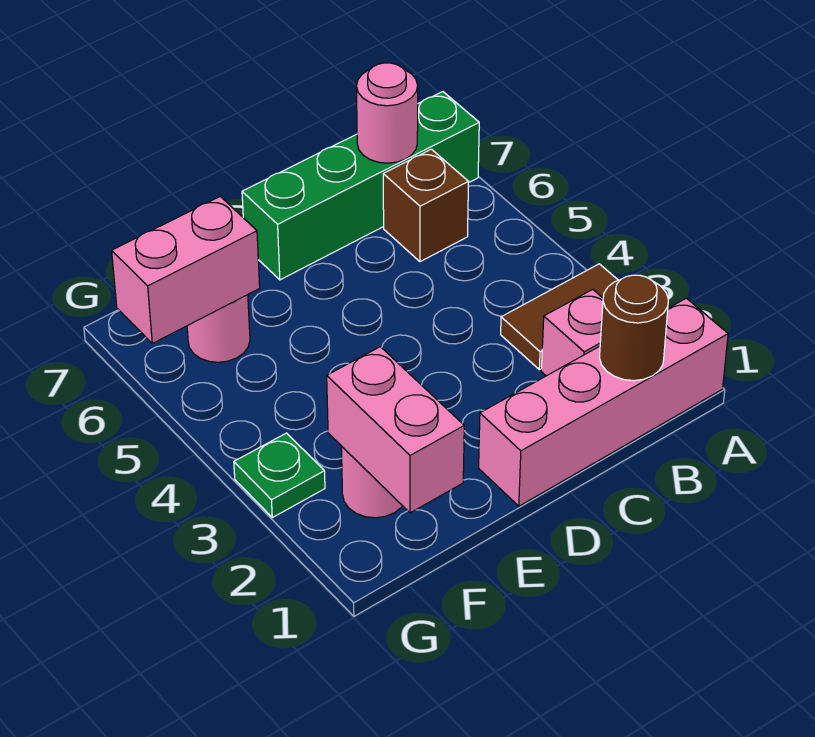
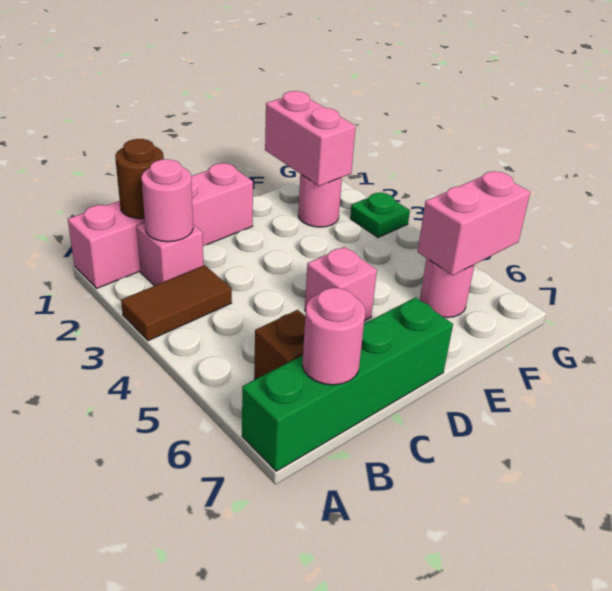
none -> pink round brick B2 level 2
none -> pink brick D5 level 1

